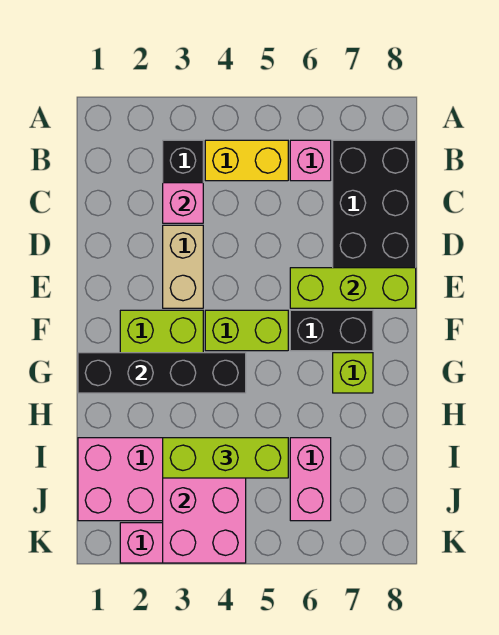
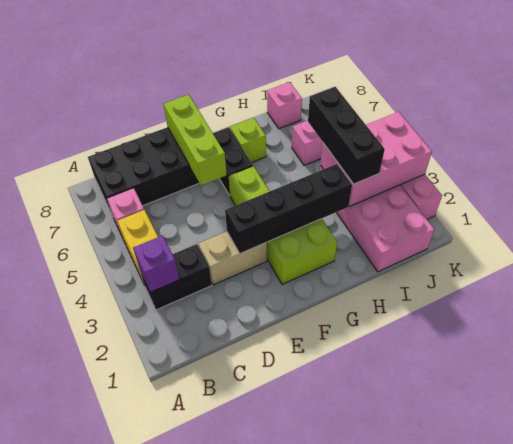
none -> purple brick B3 level 2
pink brick C3 level 2 -> pink brick I8 level 1
black brick G1:G4 level 2 -> black brick E3:H3 level 2
lime brick I3:I5 level 3 -> black brick I3:I5 level 3

